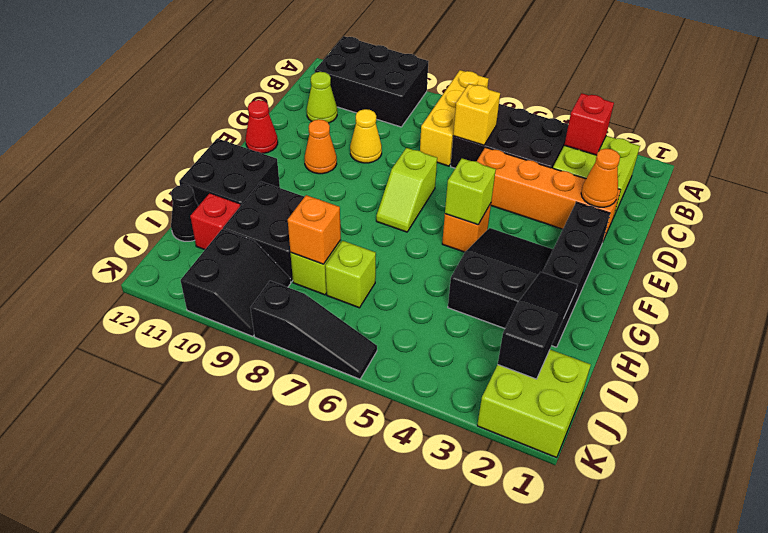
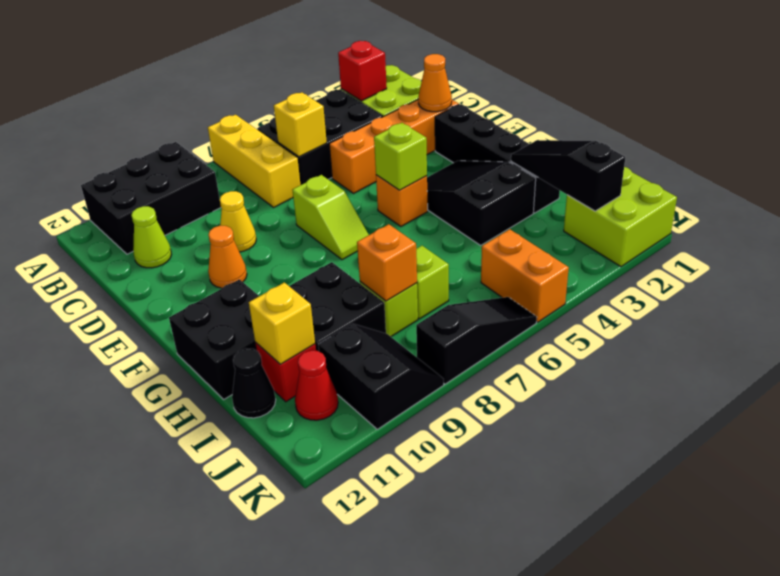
red cone E12 level 1 -> red cone J11 level 1
none -> yellow brick I11 level 2
none -> orange brick J5:K5 level 1

